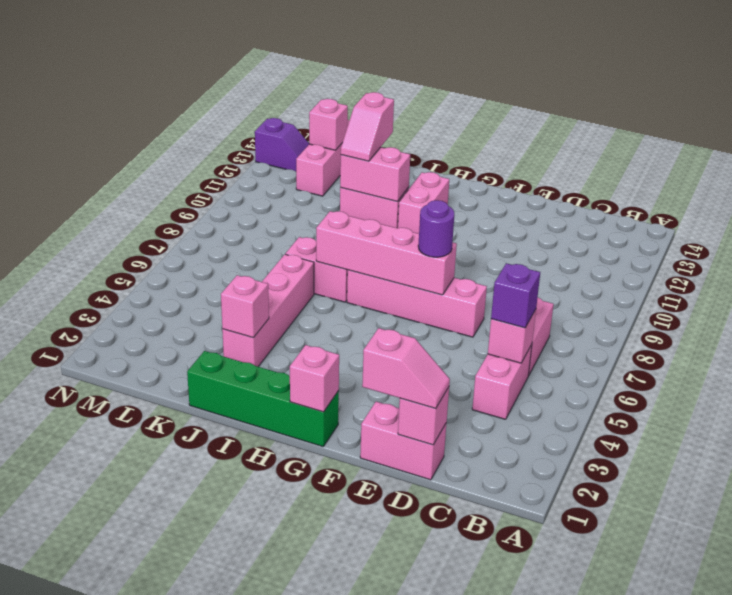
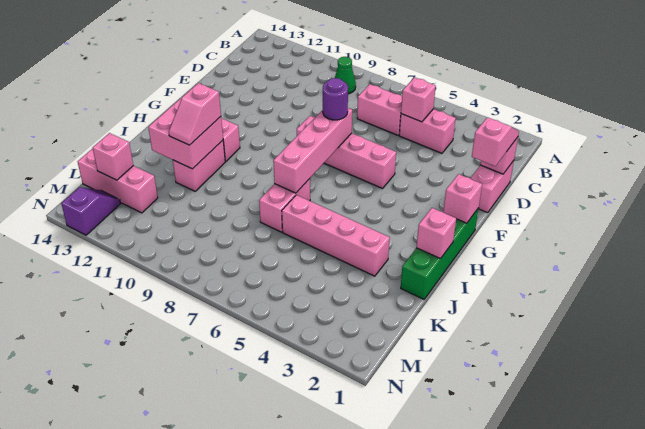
none -> green cone B9 level 1
purple brick C5 level 3 -> none
pink brick E7:H7 level 1 -> pink brick F5:F8 level 1
pink brick I11:J11 level 2 -> pink brick I11:J12 level 2
pink brick J3 level 2 -> pink brick I1 level 2
pink slope J11:J12 level 3 top 12 -> pink slope I11:J11 level 3 top I

